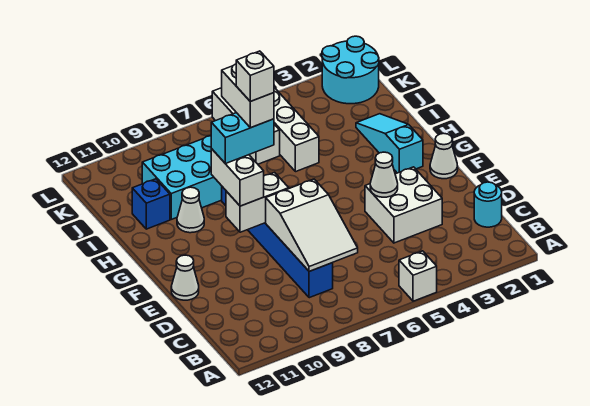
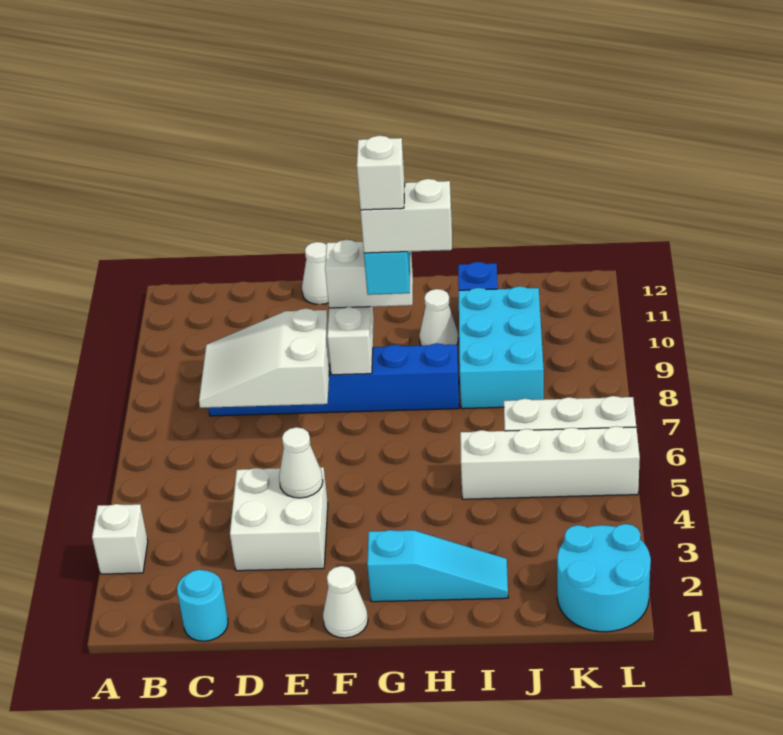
white brick A5 level 1 -> white brick A3 level 1

